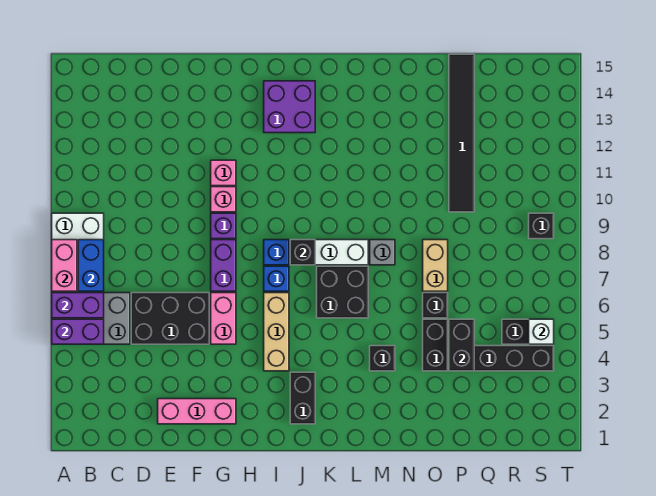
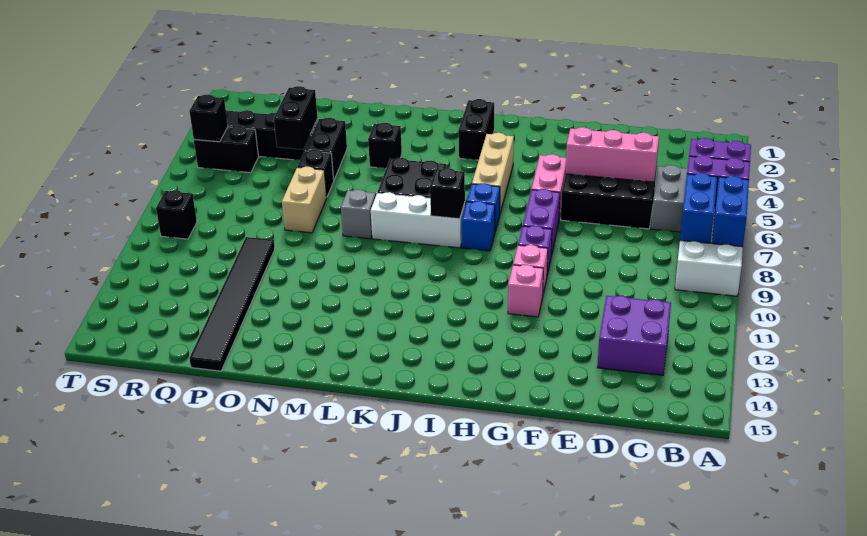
pink brick A7:A8 level 2 -> blue brick A7:A8 level 2
pink brick E2:G2 level 1 -> pink brick D5:F5 level 2
purple brick I13:J14 level 1 -> purple brick C12:D13 level 1
white brick S5 level 2 -> black brick S5 level 2

